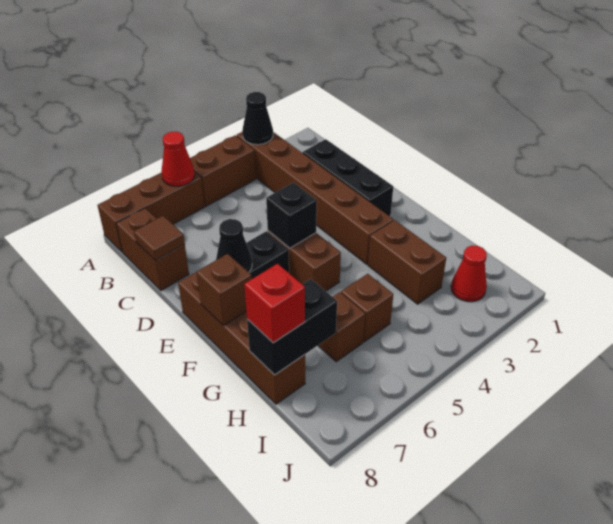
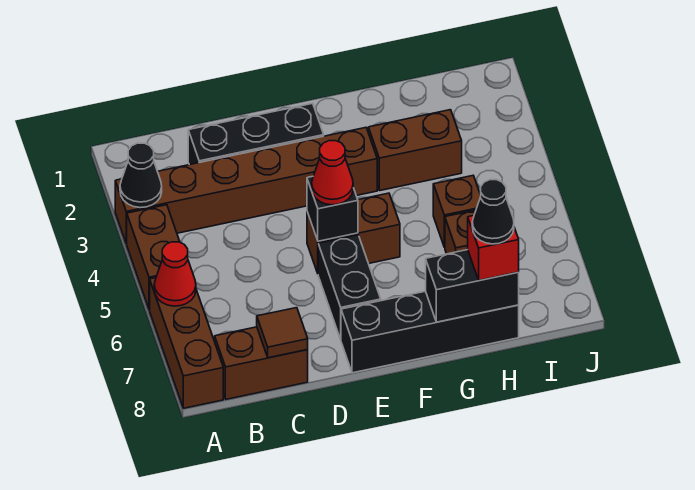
black cone E7 level 2 -> black cone H8 level 4
brown brick E8:H8 level 1 -> black brick E8:H8 level 1
brown brick F8 level 2 -> none
black brick H7:H8 level 2 -> black brick G8:H8 level 2
red cone I2 level 1 -> red cone E5 level 3

